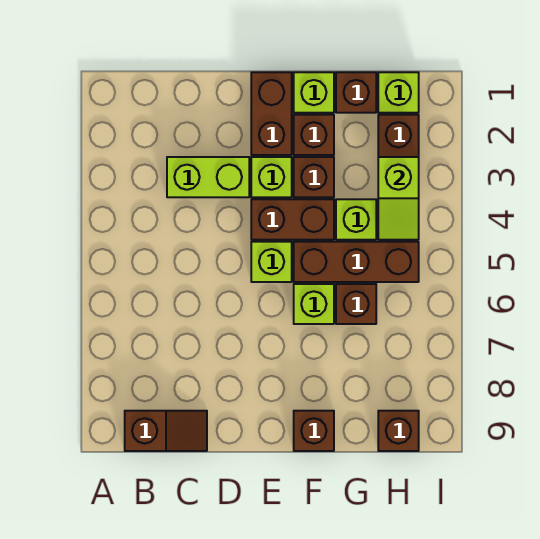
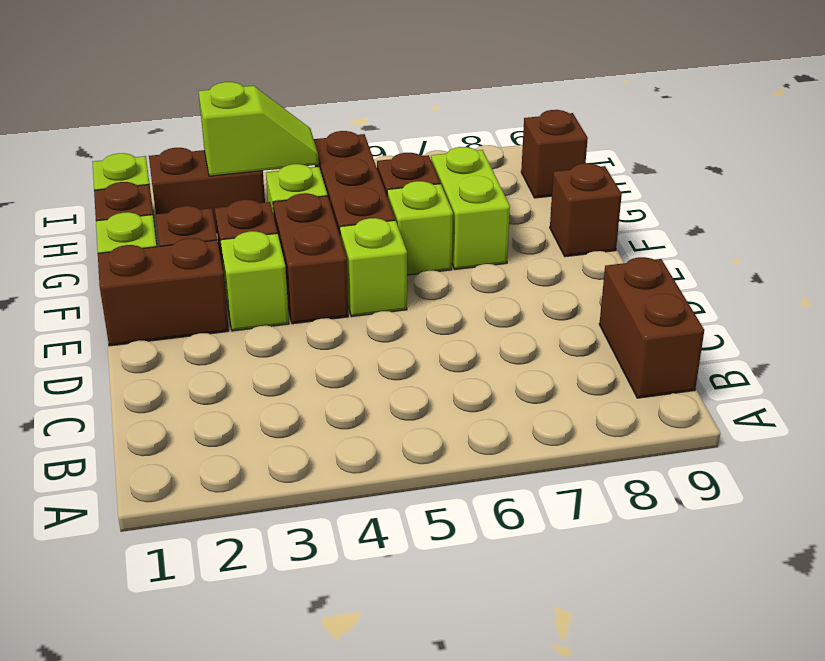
brown slope B9:C9 level 1 top B -> brown brick B9:C9 level 1
lime brick C3:D3 level 1 -> lime brick F7:G7 level 1

